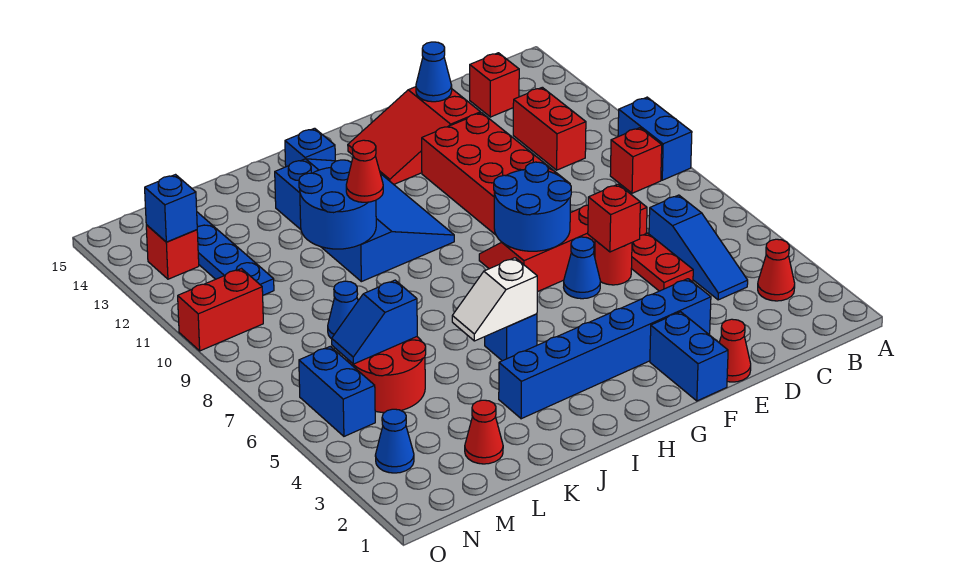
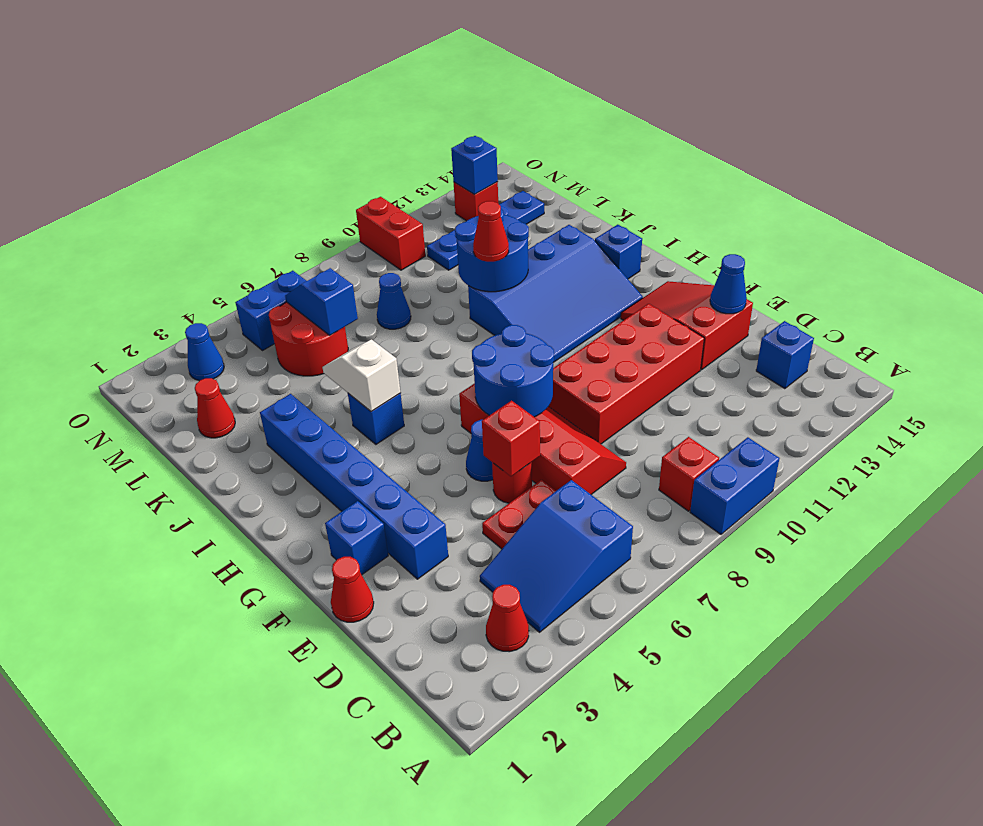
blue slope C4:C6 level 1 top 6 -> blue slope B4:C6 level 1 top 6
red brick C11:C12 level 1 -> none
red brick C14 level 1 -> blue brick C14 level 1
blue brick F1:F2 level 1 -> blue brick F2 level 1

